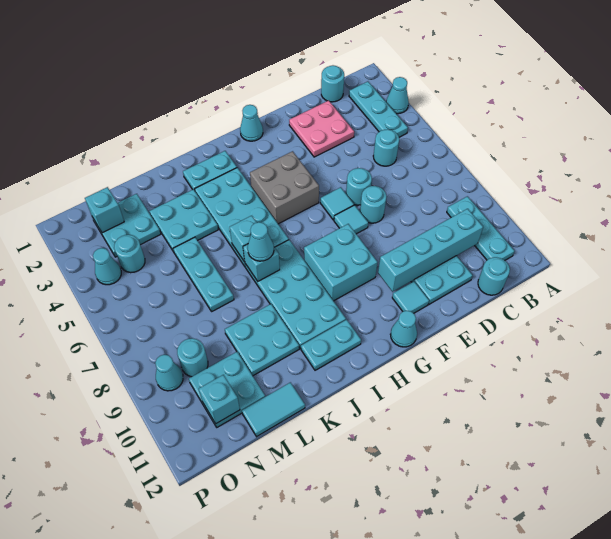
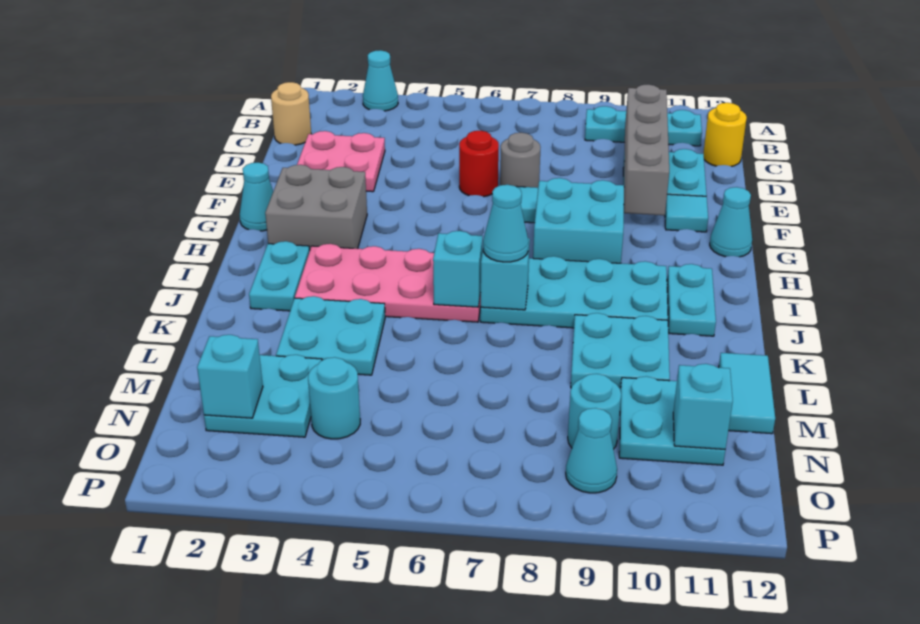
cyan plate B2:B4 level 1 -> none
cyan round brick C1 level 1 -> tan round brick C1 level 1
cyan round brick C5 level 1 -> none
cyan brick C10:F10 level 2 -> grey brick C10:F10 level 2
cyan round brick C12 level 1 -> yellow round brick C12 level 1
cyan round brick E6 level 1 -> red round brick E6 level 1
cyan round brick E7 level 1 -> grey round brick E7 level 1
cyan tile F6 level 1 -> none
grey brick G4:H5 level 1 -> grey brick G2:H3 level 1
cyan plate I3:J6 level 1 -> pink plate I3:J6 level 1
cyan plate L5:L7 level 1 -> none
cyan cone O4 level 1 -> none

